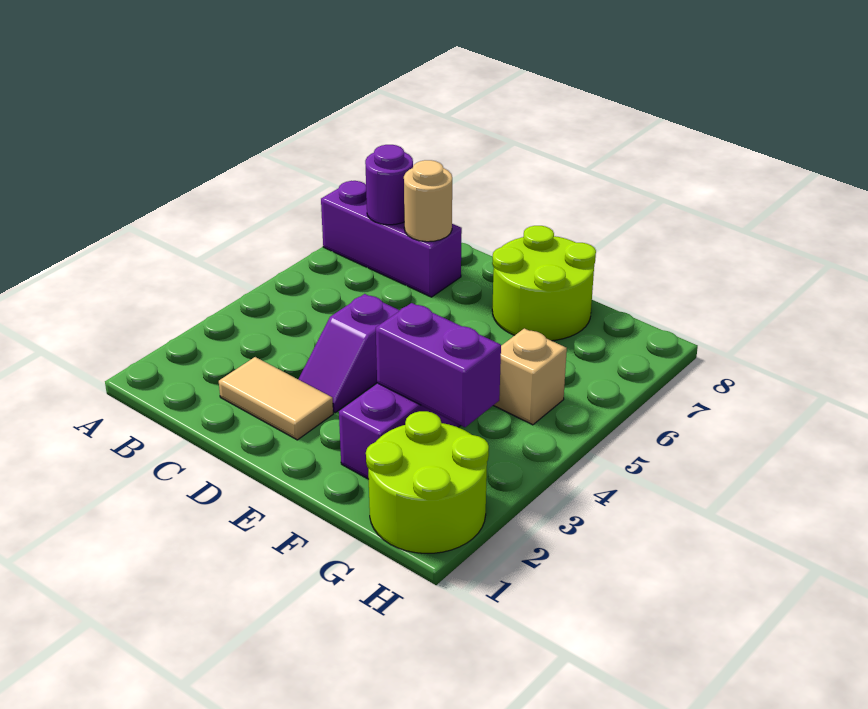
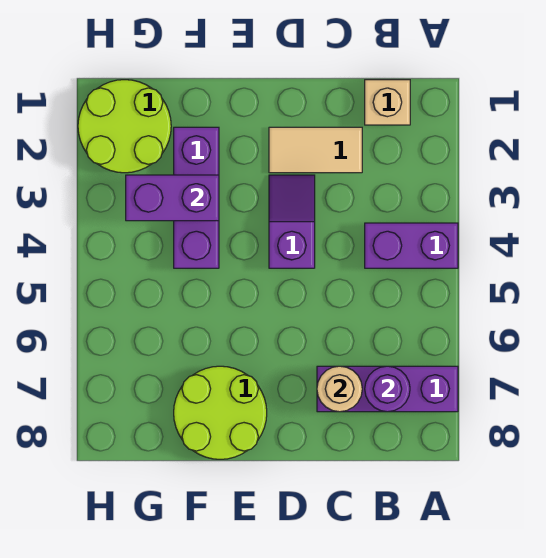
none -> purple brick A4:B4 level 1
tan brick G5 level 1 -> tan brick B1 level 1

